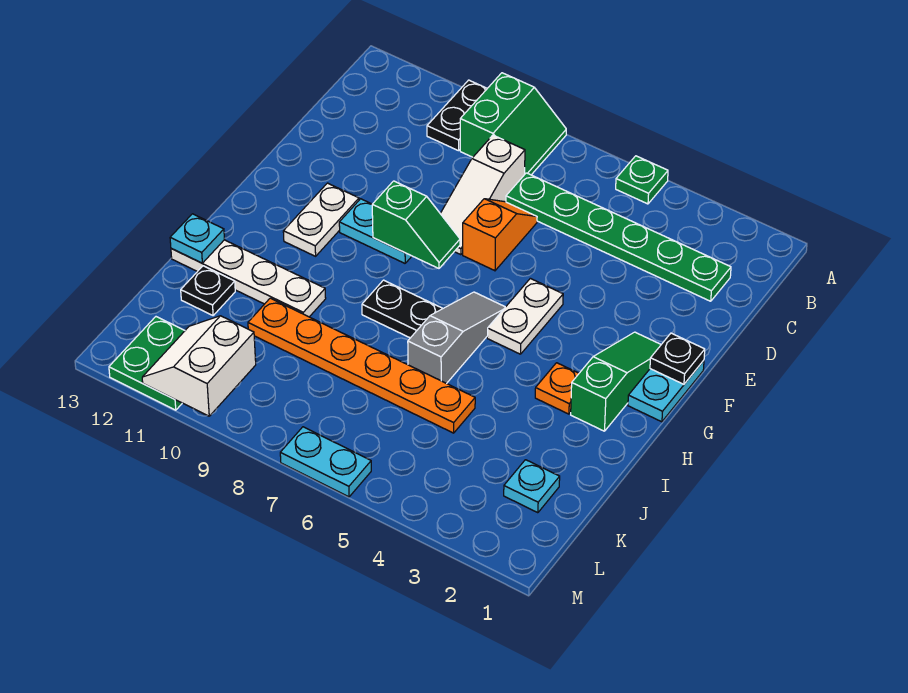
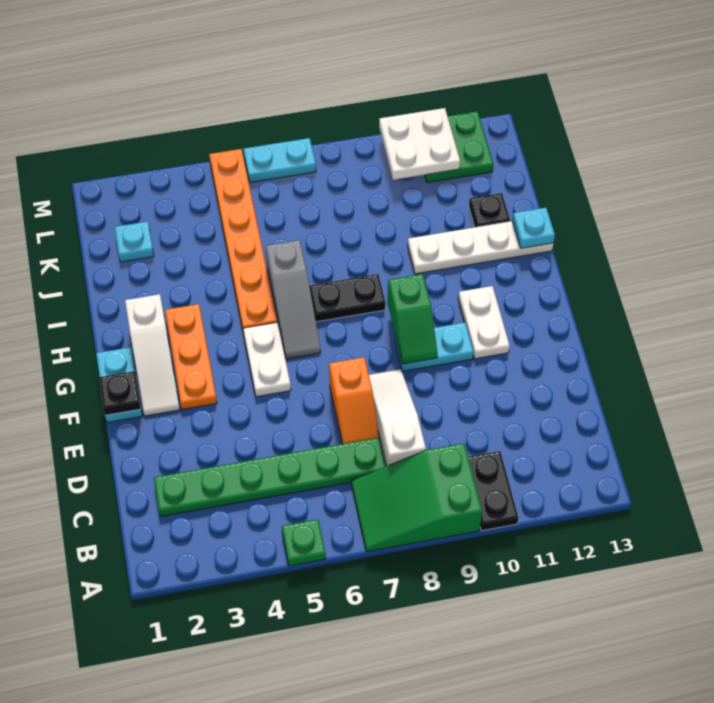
green slope A8:B9 level 1 top 9 -> green slope A7:B9 level 1 top 9
green slope F2:H2 level 1 top H -> white slope F2:H2 level 1 top H
green slope F8:F9 level 2 top 9 -> green slope F9:G9 level 2 top G
orange plate H3 level 1 -> orange plate F3:H3 level 1
orange plate J5:J10 level 1 -> orange plate H5:M5 level 1
white slope L10:M11 level 2 top 10 -> white plate L10:M11 level 2

